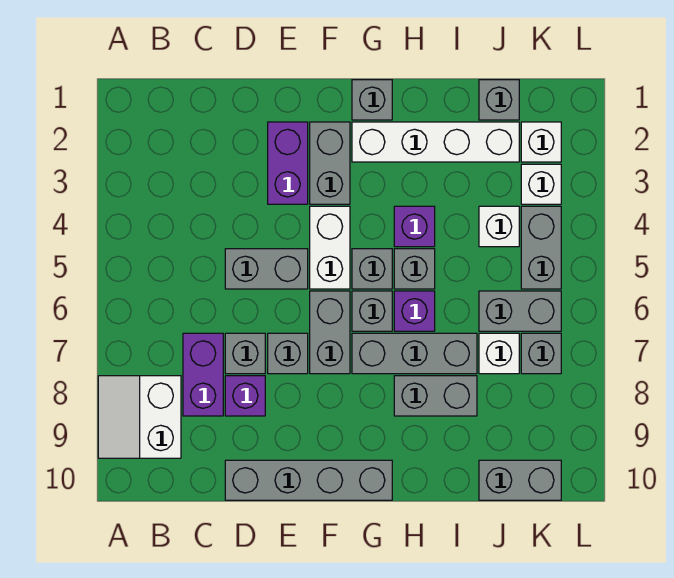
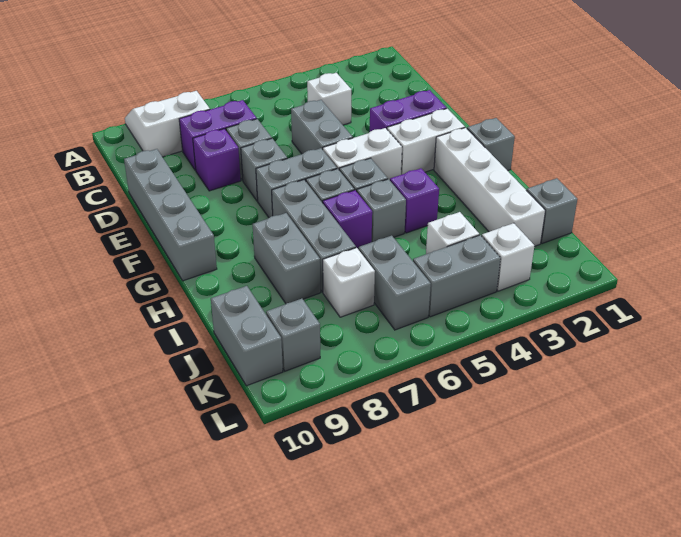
grey brick F2:F3 level 1 -> white brick F2:F3 level 1
white brick K2 level 1 -> white brick C4 level 1
grey brick K7 level 1 -> grey brick K9 level 1

